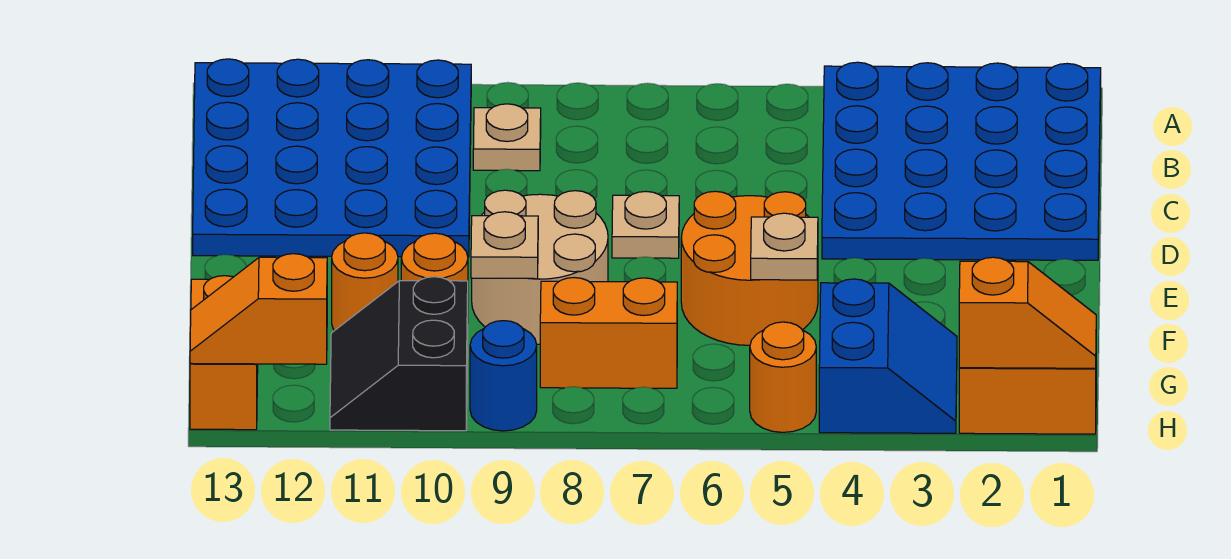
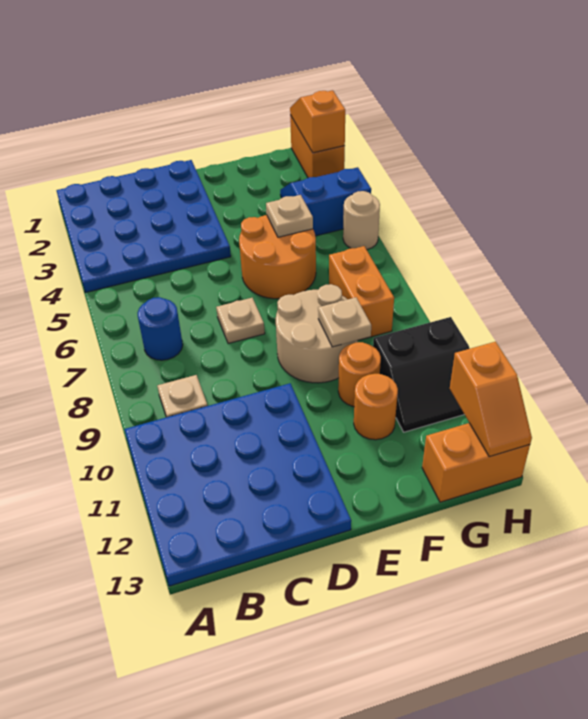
orange round brick H5 level 1 -> tan round brick H5 level 1
blue round brick H9 level 1 -> blue round brick B7 level 1

